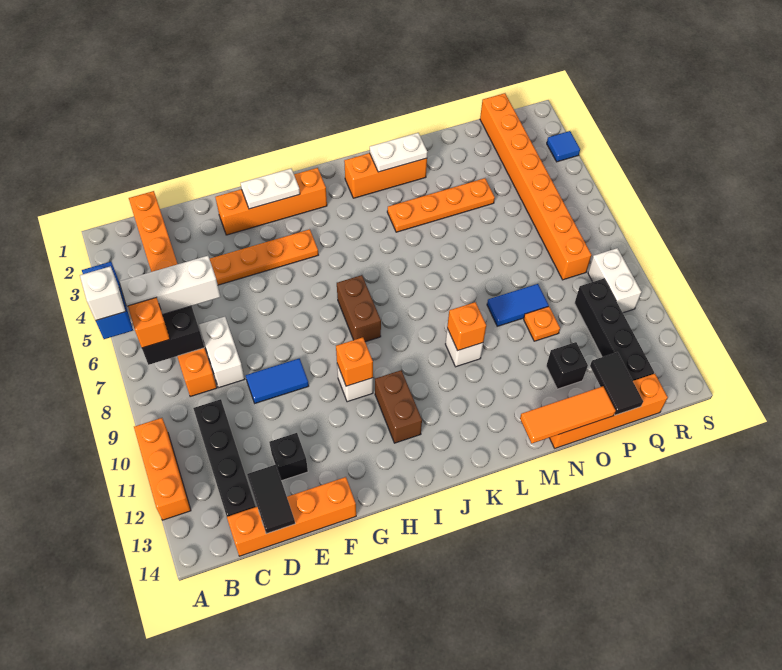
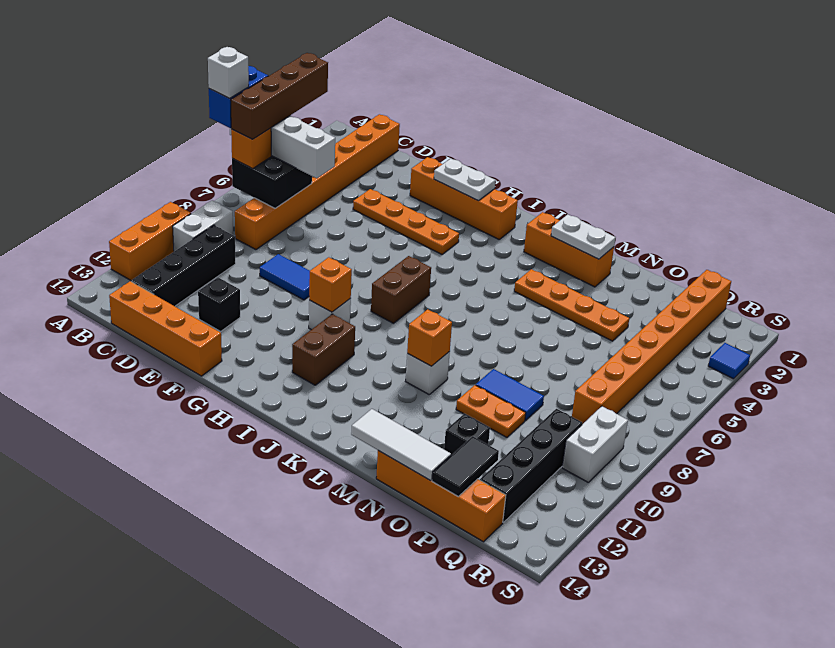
none -> brown brick B4:B7 level 4
white brick D7:D8 level 1 -> white brick B9:B10 level 1
black tile D13:D14 level 2 -> none
orange tile M14:O14 level 2 -> white tile M14:O14 level 2
orange plate O10 level 1 -> orange plate N10:O10 level 1

